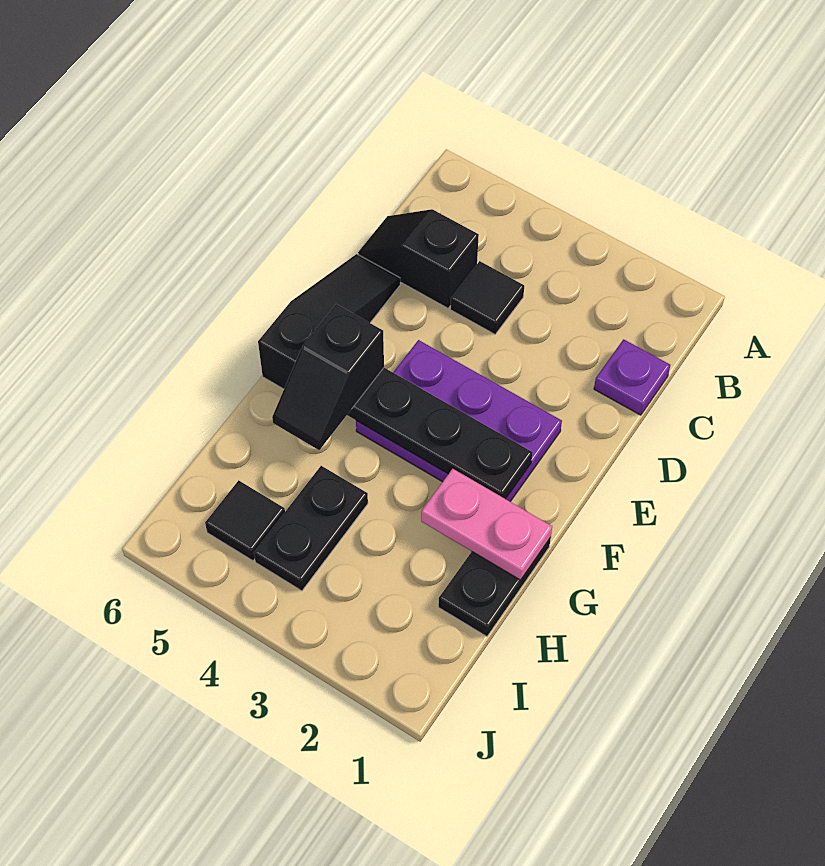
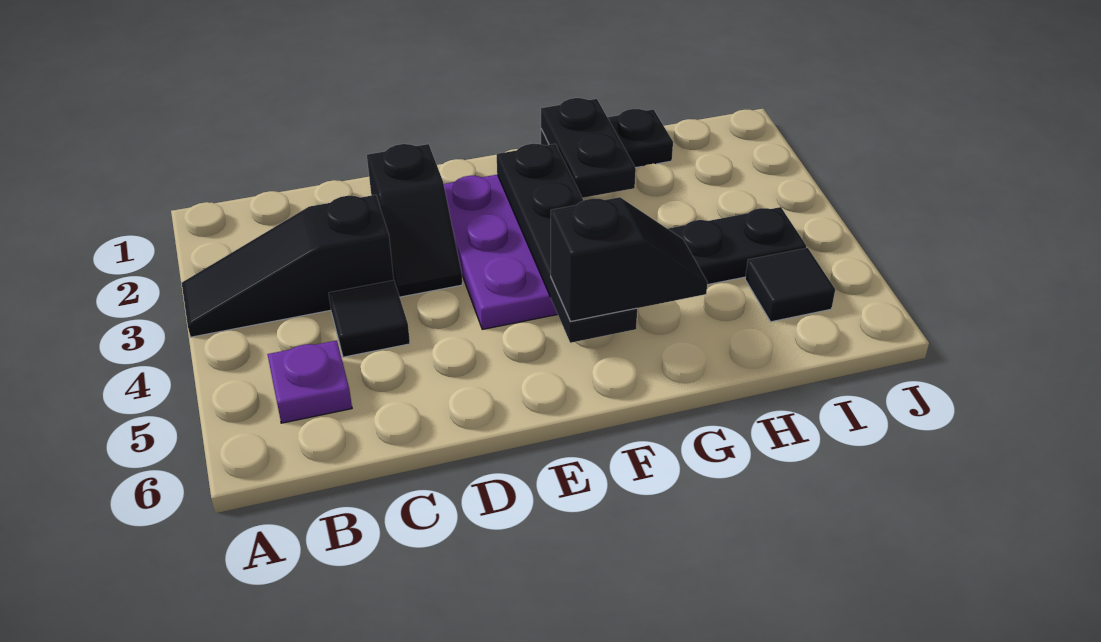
purple plate C1 level 1 -> purple plate B5 level 1
black slope C5:C6 level 1 top 5 -> black slope D2:D3 level 1 top 2
black slope D6:F6 level 1 top F -> black slope A3:C3 level 1 top C
pink plate G1:G2 level 2 -> black plate G1:G2 level 2

